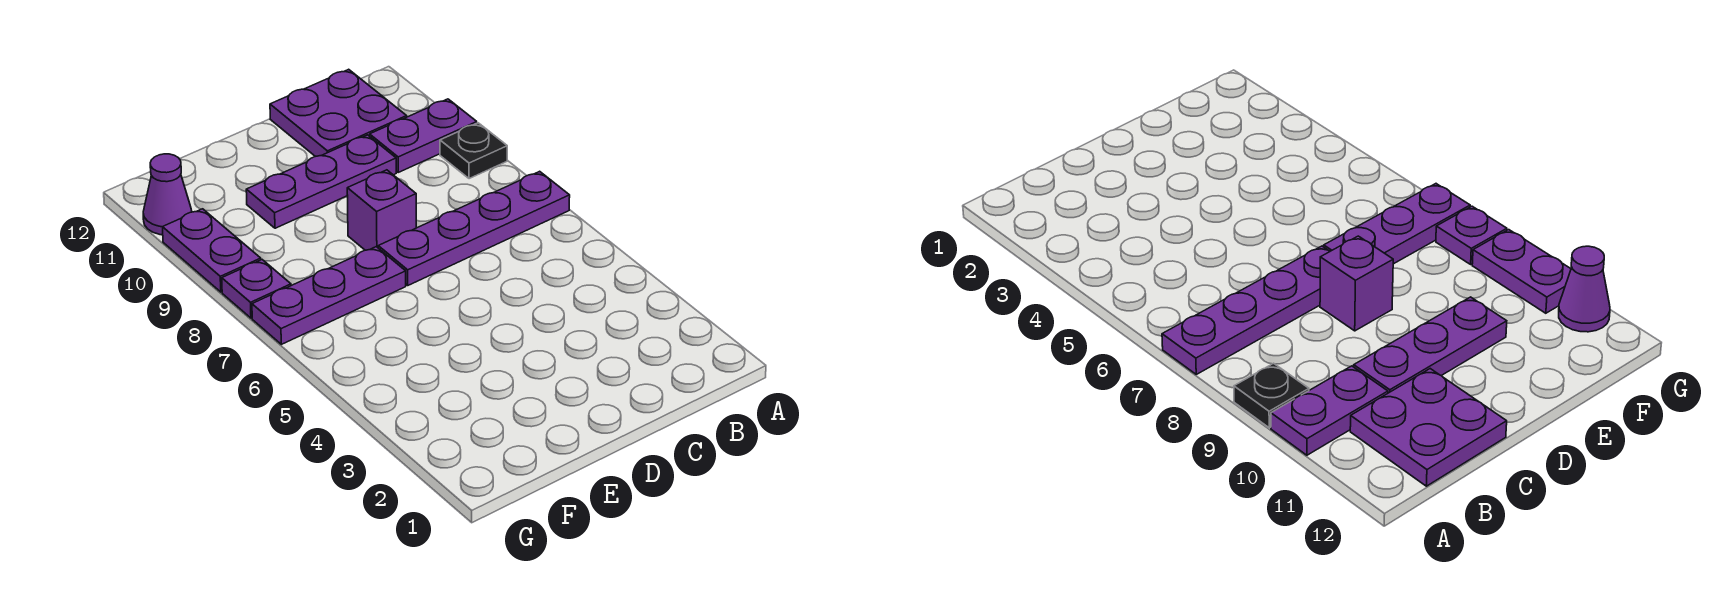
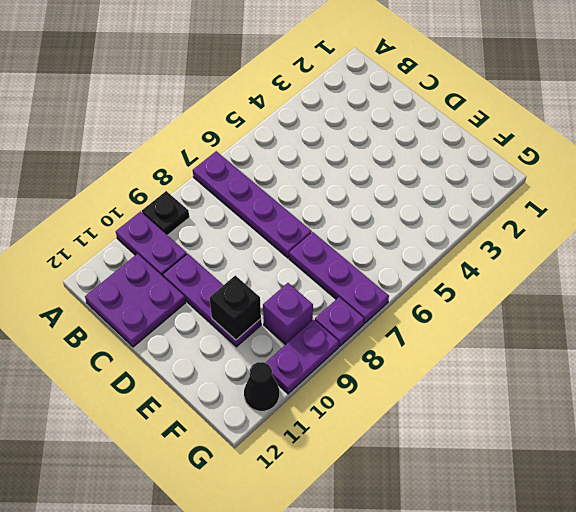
purple brick D8 level 1 -> purple brick F9 level 1
none -> black brick E10 level 2
purple cone G11 level 1 -> black cone G11 level 1

